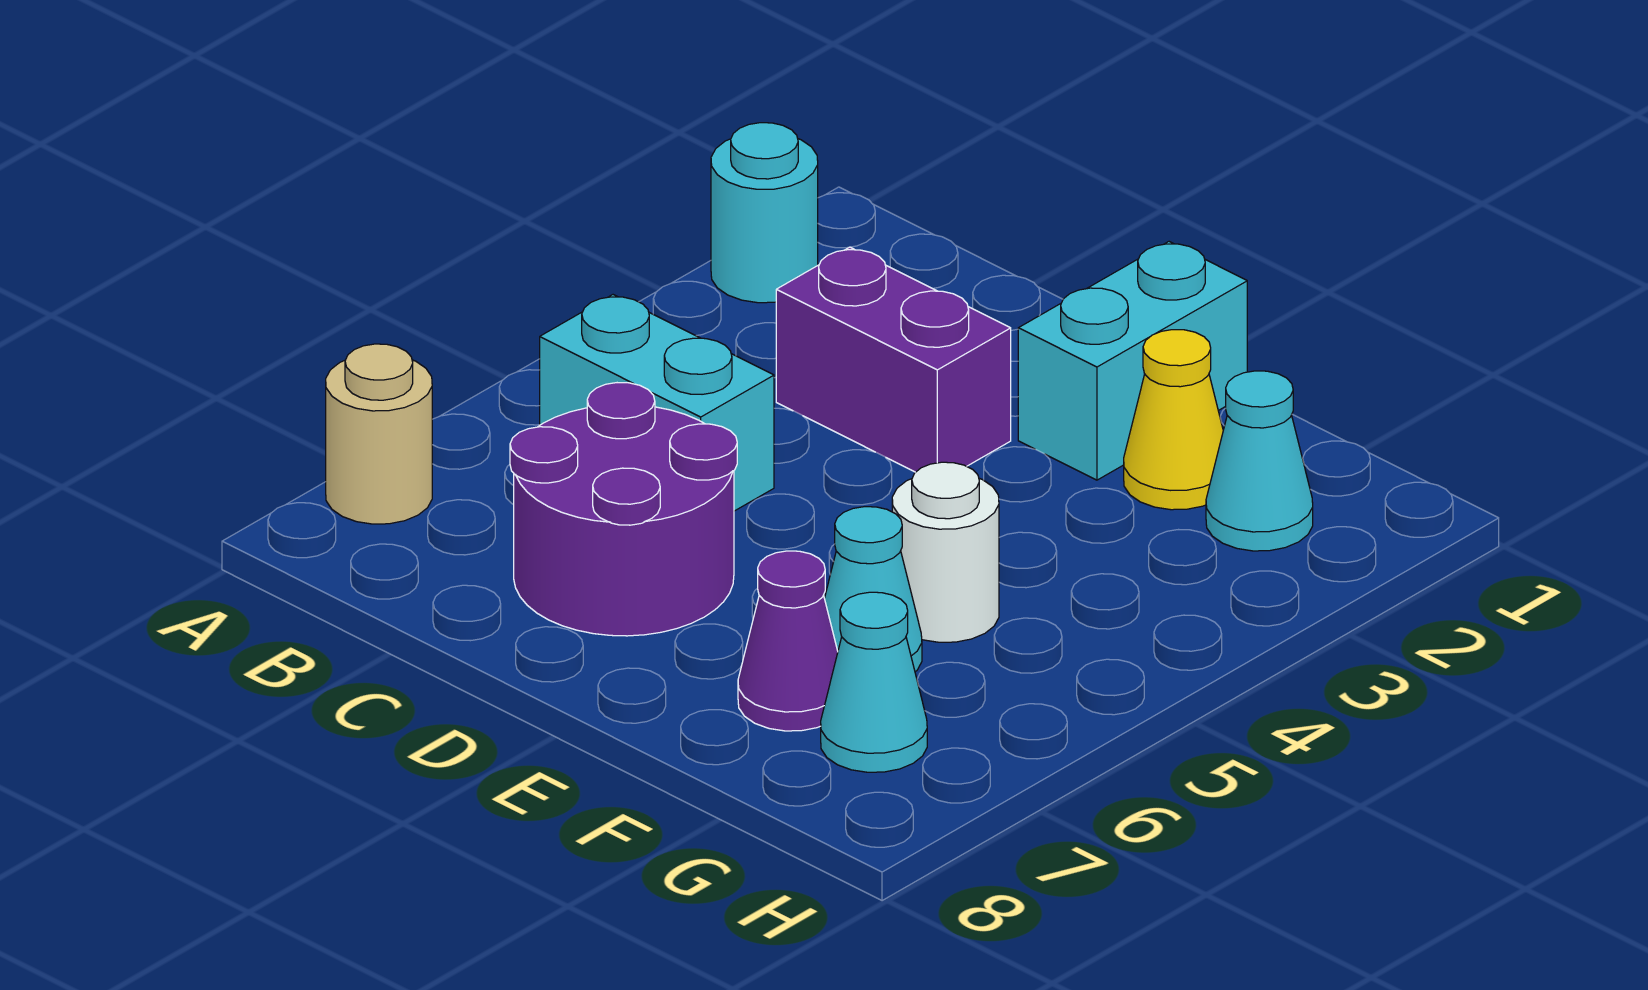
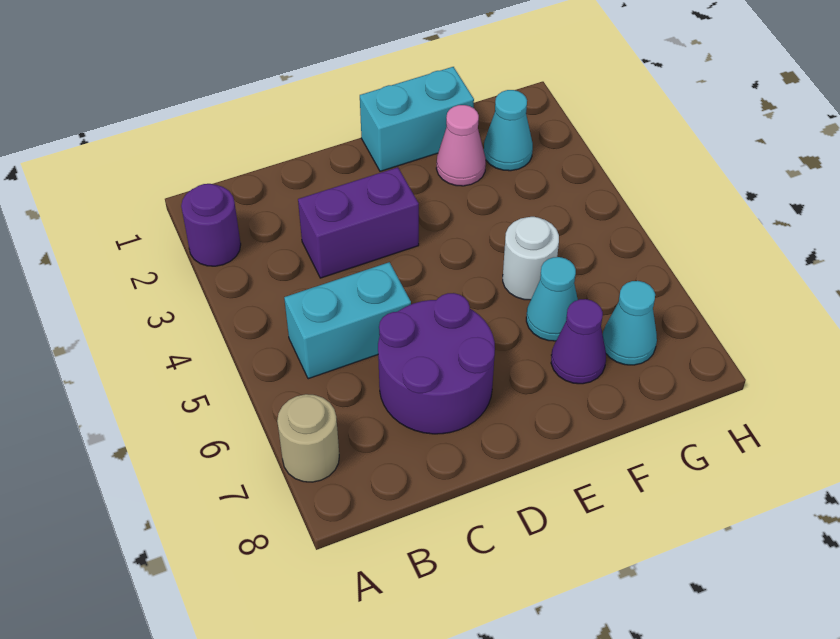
cyan round brick A2 level 1 -> purple round brick A2 level 1
cyan brick E1:E2 level 1 -> cyan brick E1:F1 level 1
yellow cone F2 level 1 -> pink cone F2 level 1

